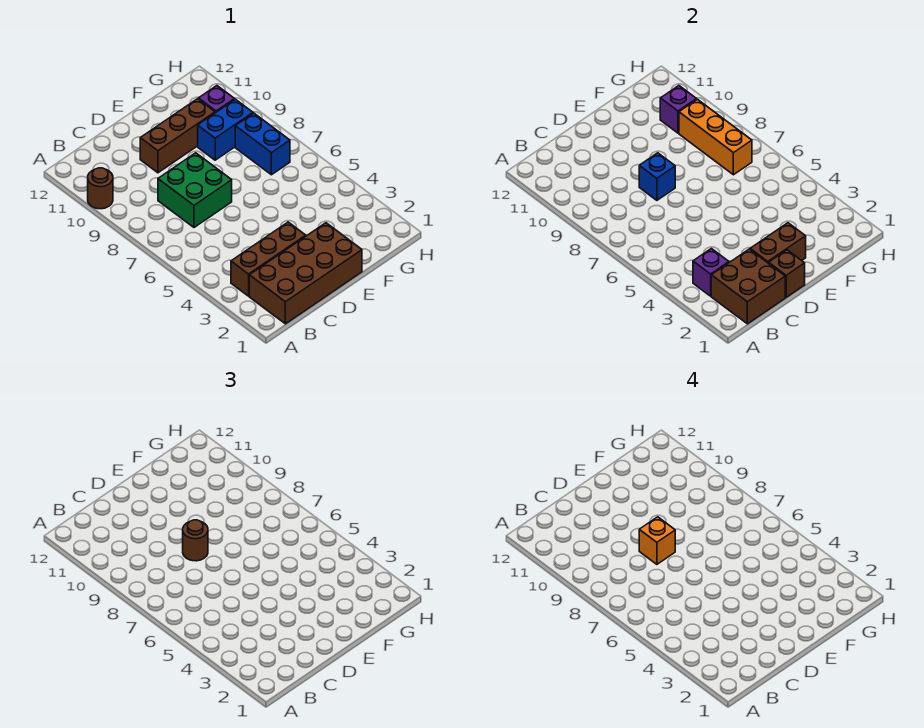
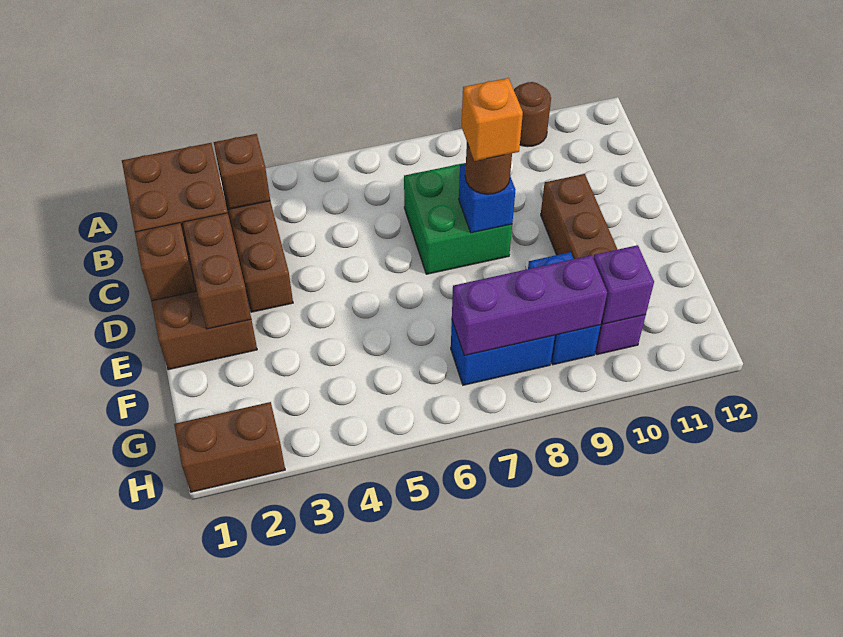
purple brick B3 level 2 -> brown brick B3 level 2
orange brick G7:G9 level 2 -> purple brick G7:G9 level 2
none -> brown brick H1:H2 level 1

